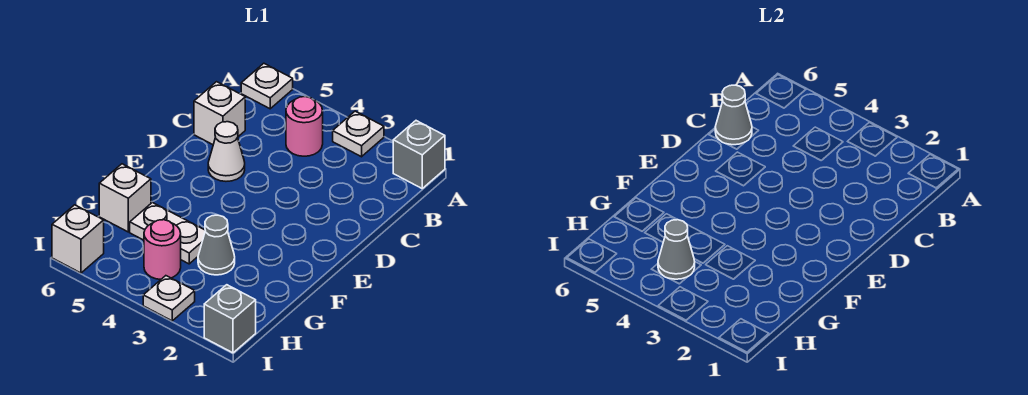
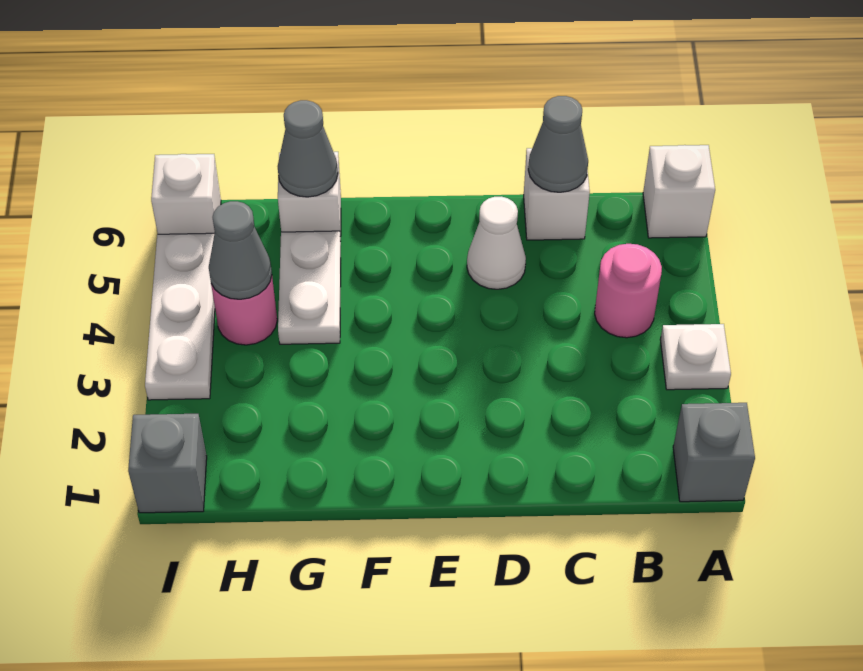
white plate A6 level 1 -> white brick A6 level 1
grey cone G3 level 1 -> grey cone G6 level 2
white plate I3 level 1 -> white plate I3:I5 level 1

